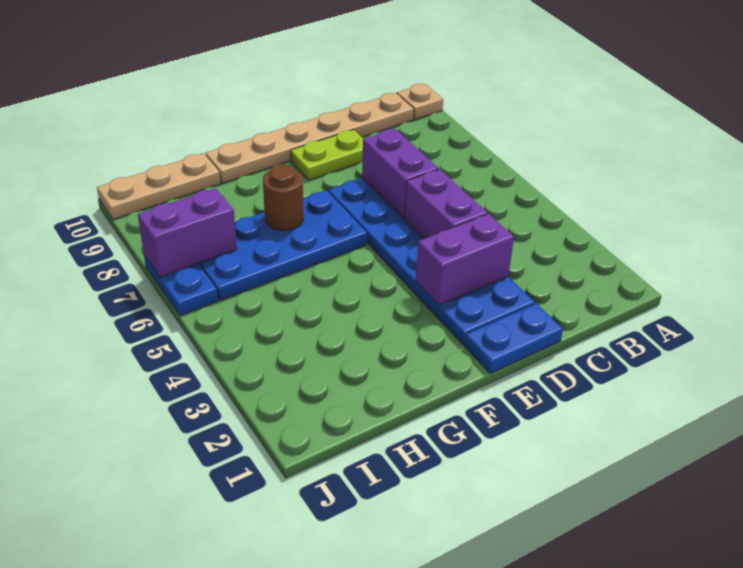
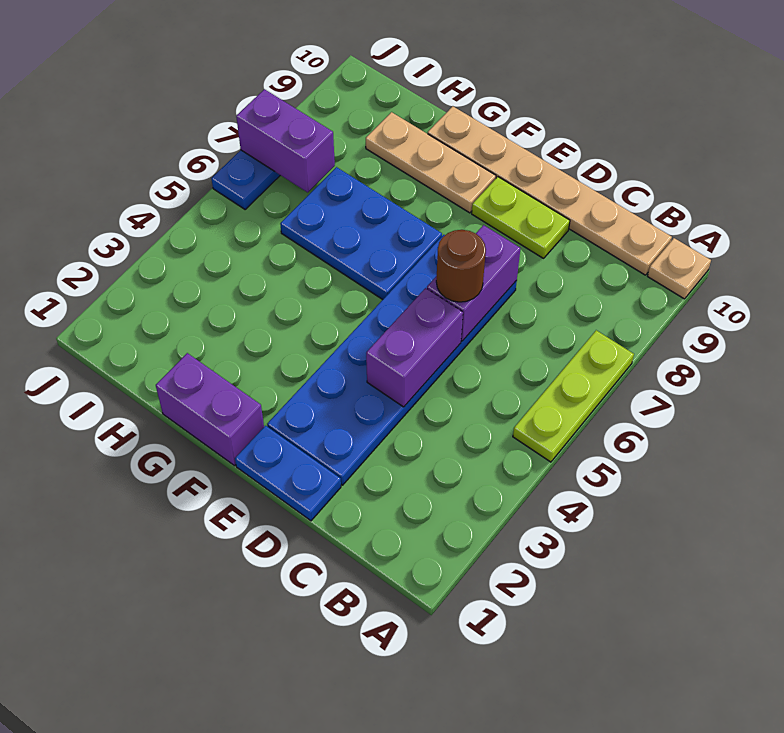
none -> lime plate A5:A7 level 1
purple brick D3:E3 level 2 -> purple brick F1:G1 level 1
blue plate F6:I7 level 1 -> blue plate F6:H7 level 1
brown round brick G7 level 2 -> brown round brick D6 level 3
tan plate H10:J10 level 1 -> tan plate F9:H9 level 1

